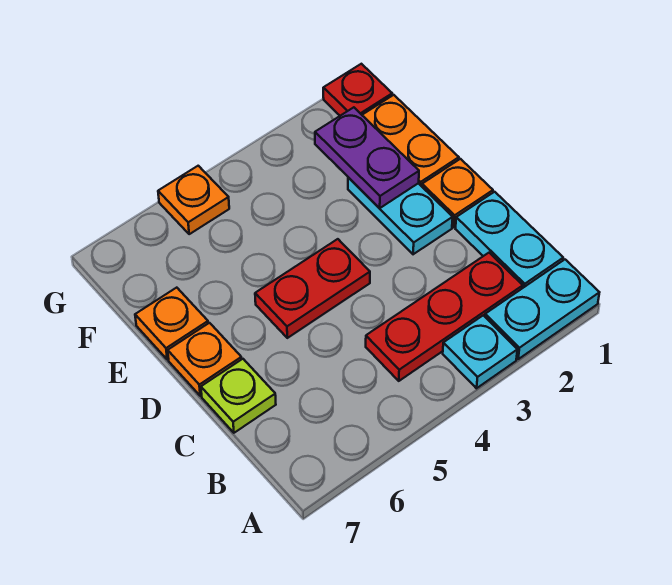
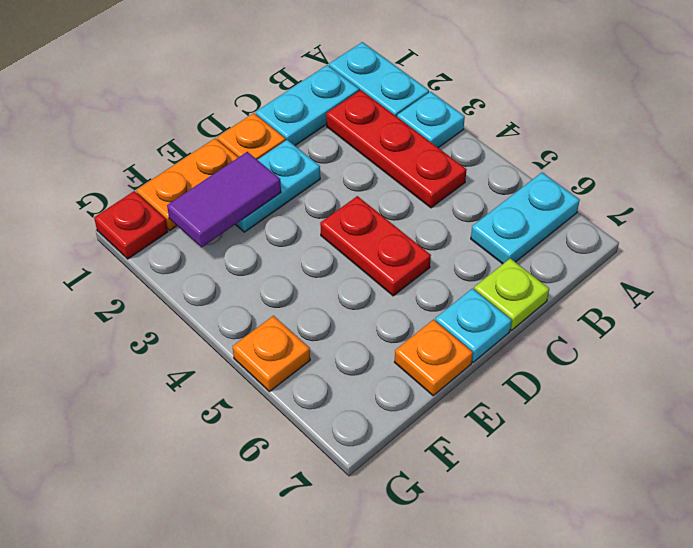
none -> cyan plate A6:B6 level 1
orange plate D7 level 1 -> cyan plate D7 level 1
purple plate E2:F2 level 2 -> purple tile E2:F2 level 2

